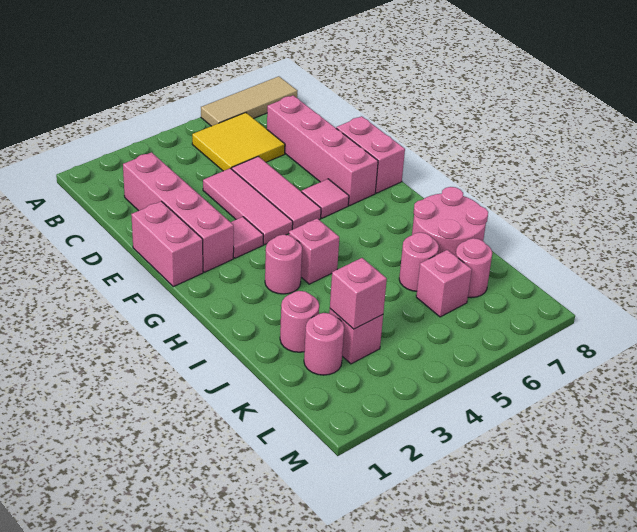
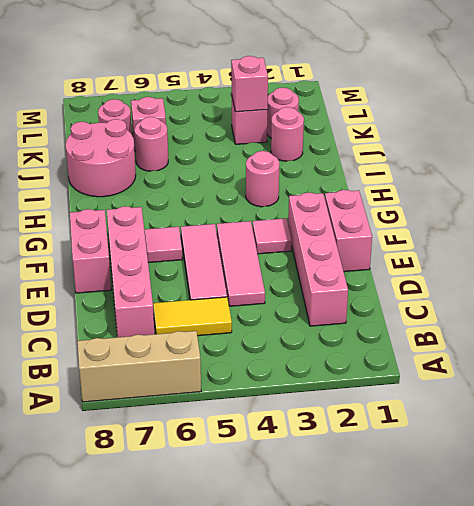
tan tile A6:A8 level 1 -> tan brick A6:A8 level 1
yellow tile B5:C6 level 1 -> yellow tile C5:C6 level 1
pink brick H4 level 1 -> none

